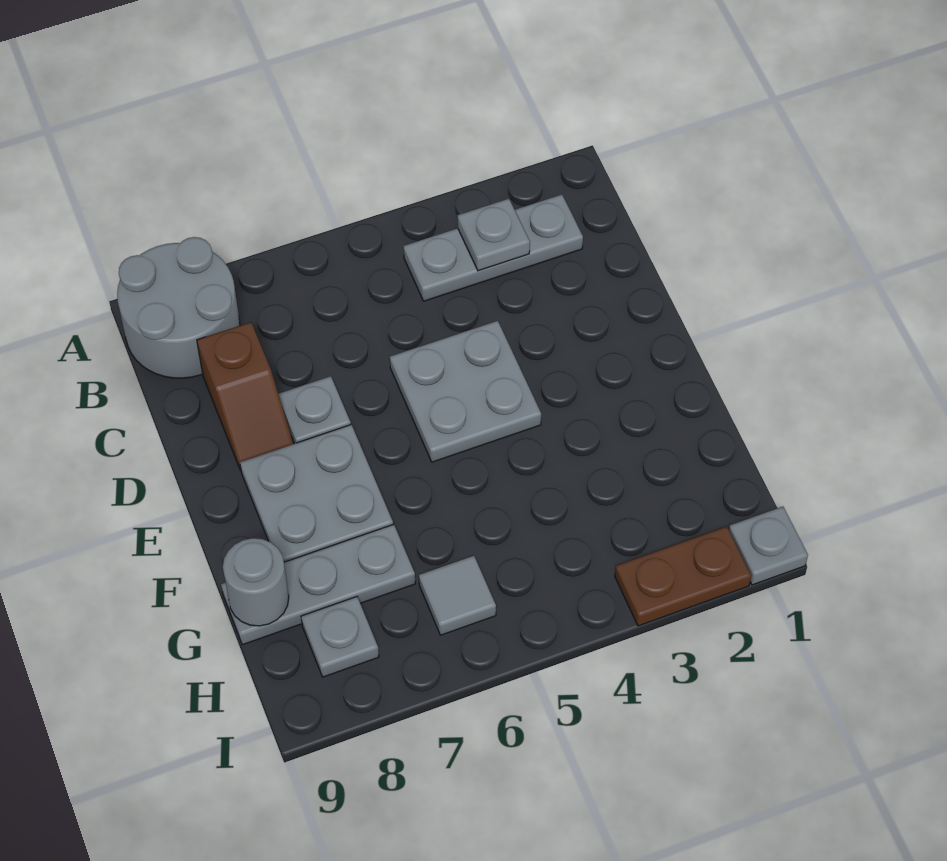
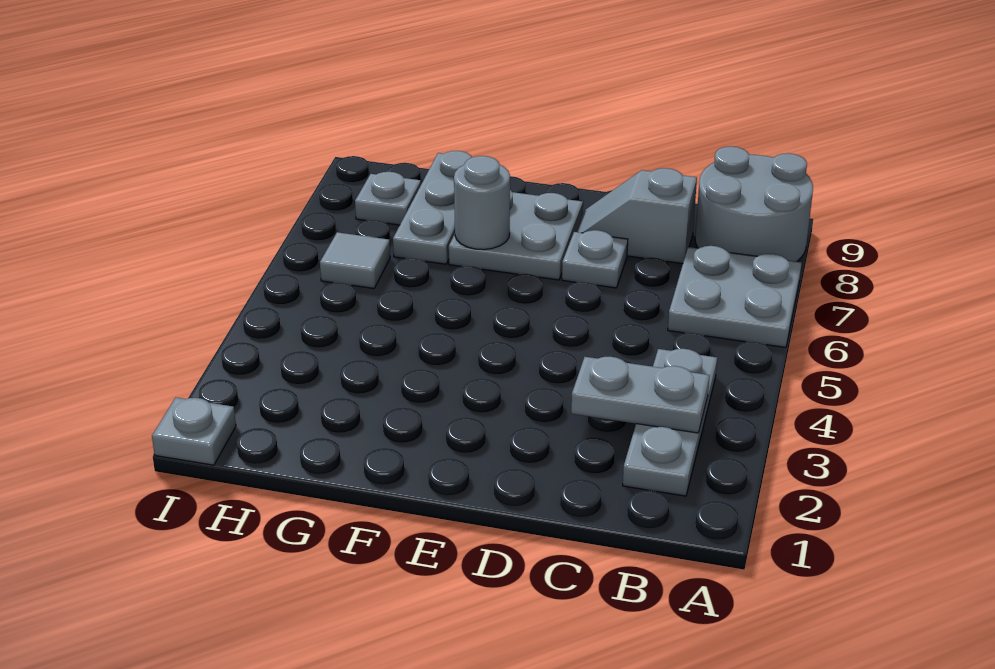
grey plate B3 level 2 -> grey plate B3:C3 level 2
brown slope C8:D8 level 1 top C -> grey slope C8:D8 level 1 top C
grey plate D4:E5 level 1 -> grey plate A6:B7 level 1
grey round brick G9 level 2 -> grey round brick F7 level 2
brown plate I2:I3 level 1 -> none

